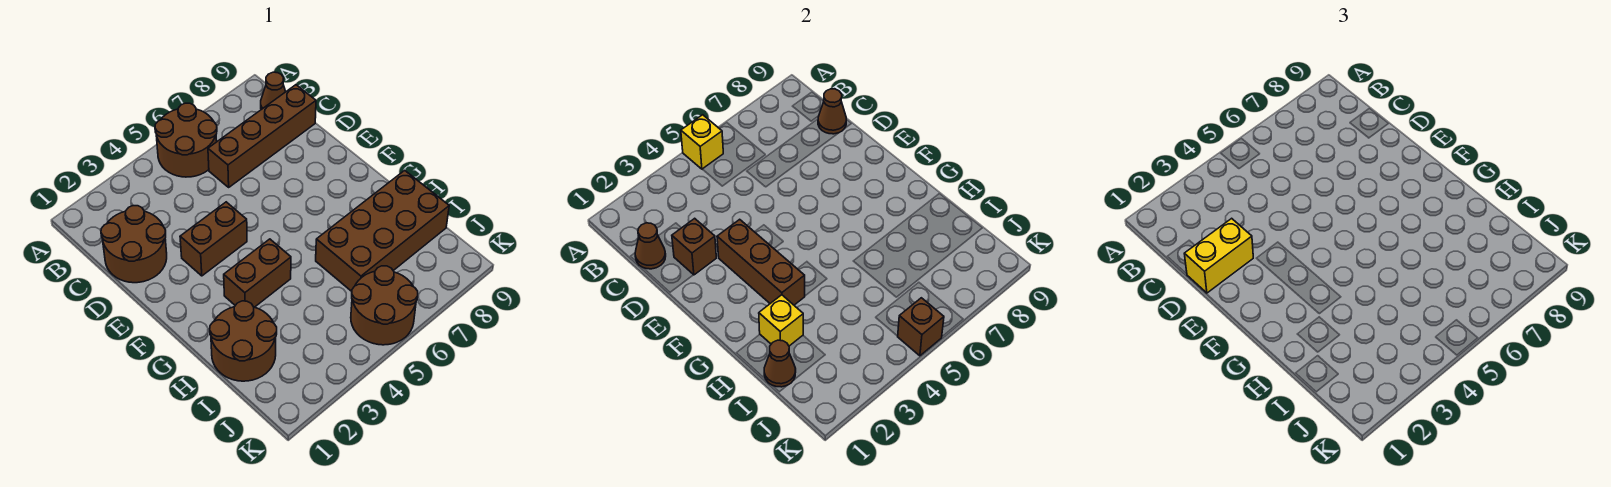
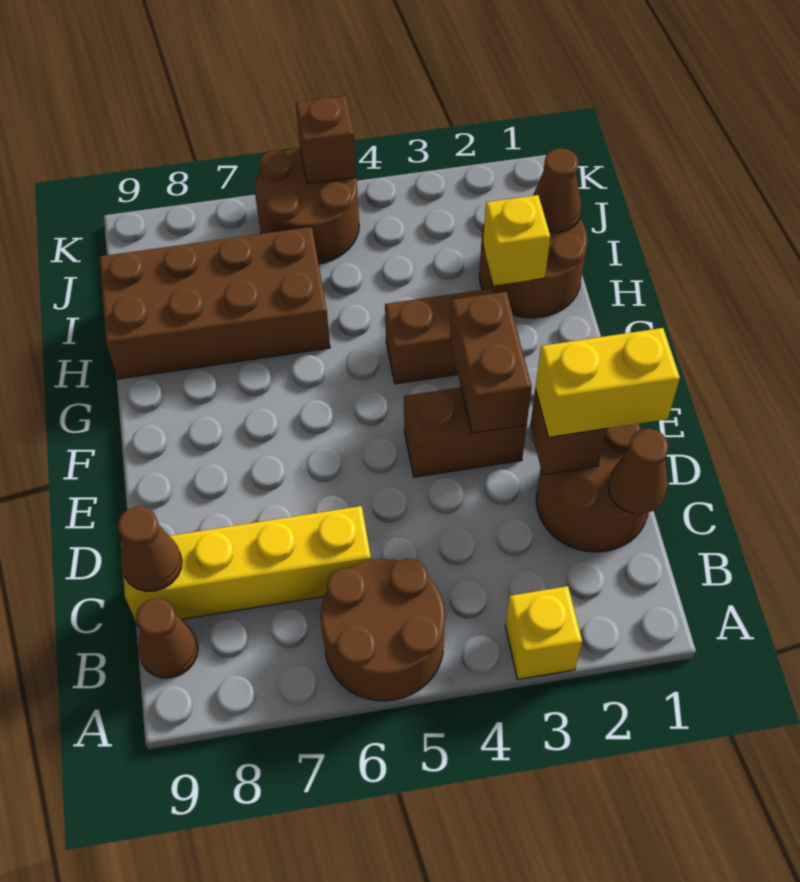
yellow brick A5 level 2 -> yellow brick A3 level 1
brown brick C6:C9 level 1 -> yellow brick C6:C9 level 1
brown brick E3:G3 level 2 -> brown brick E3:F3 level 2

